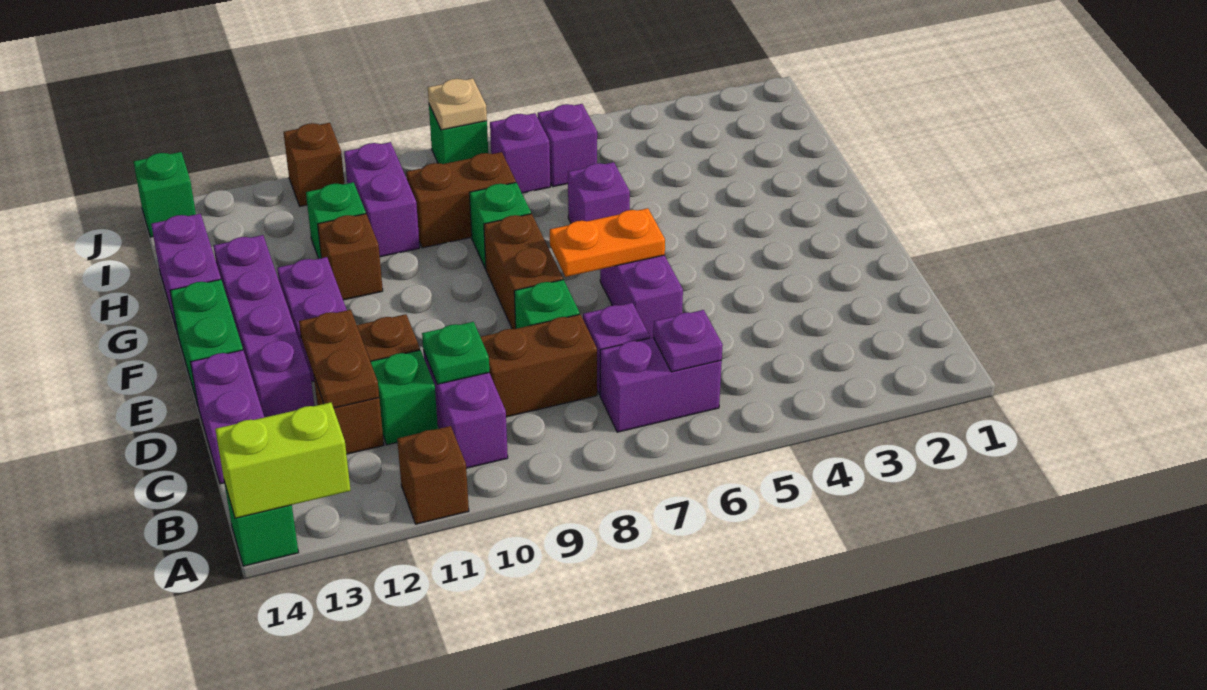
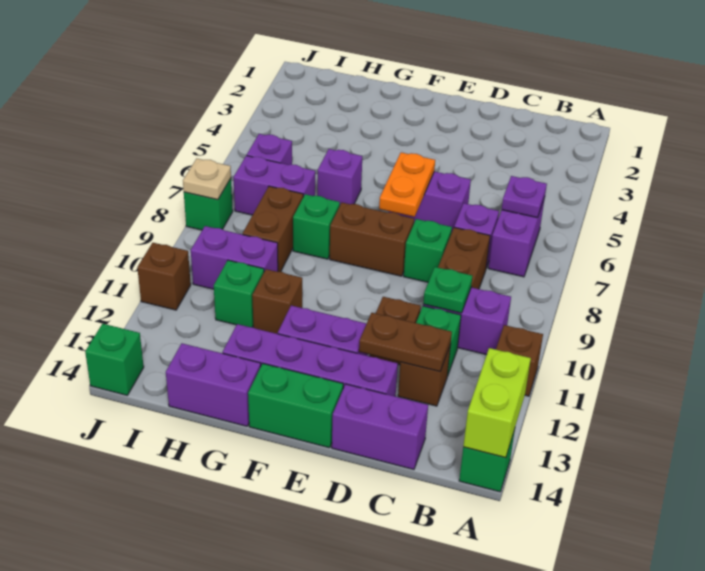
purple brick I7 level 1 -> purple brick H7:I7 level 1

